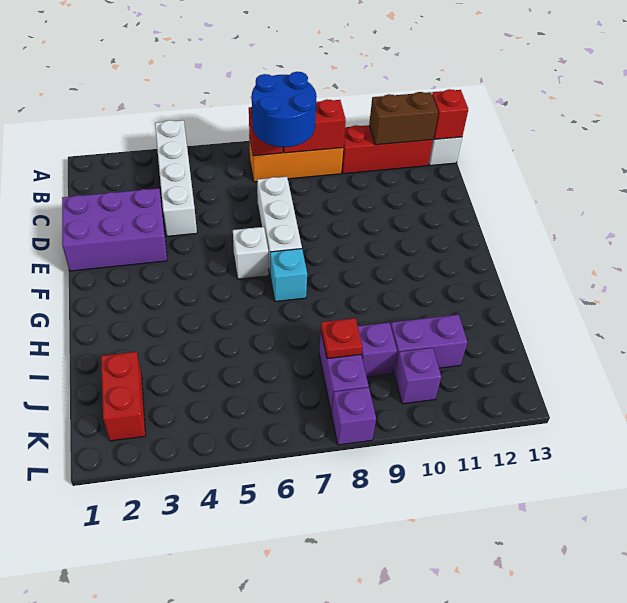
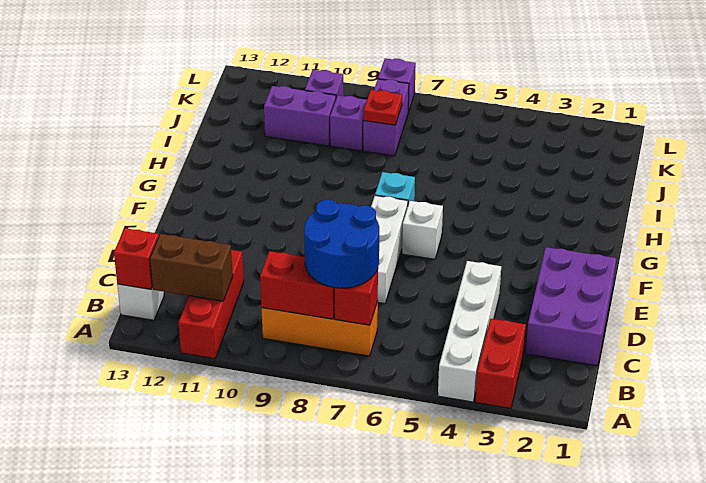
red brick B10:B12 level 1 -> red brick A11:C11 level 1
purple brick D1:E3 level 1 -> purple brick C1:E2 level 1
red brick J2:K2 level 1 -> red brick A3:B3 level 1

